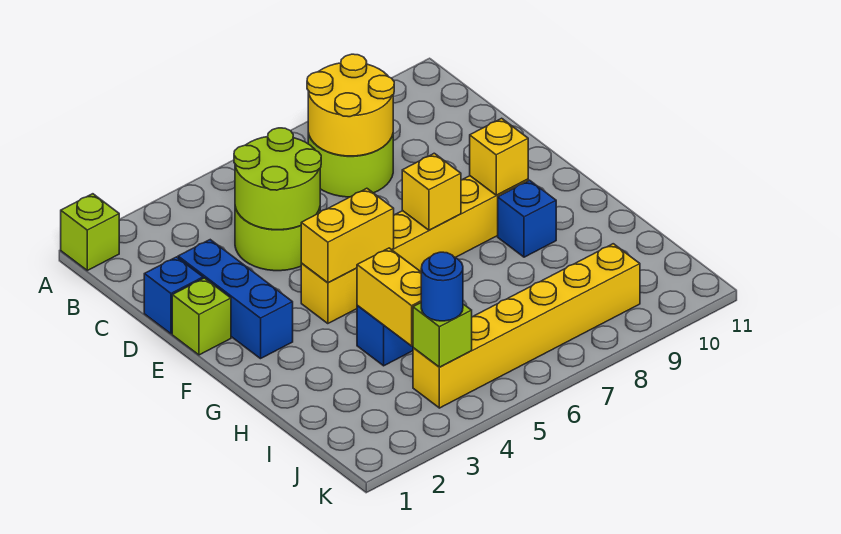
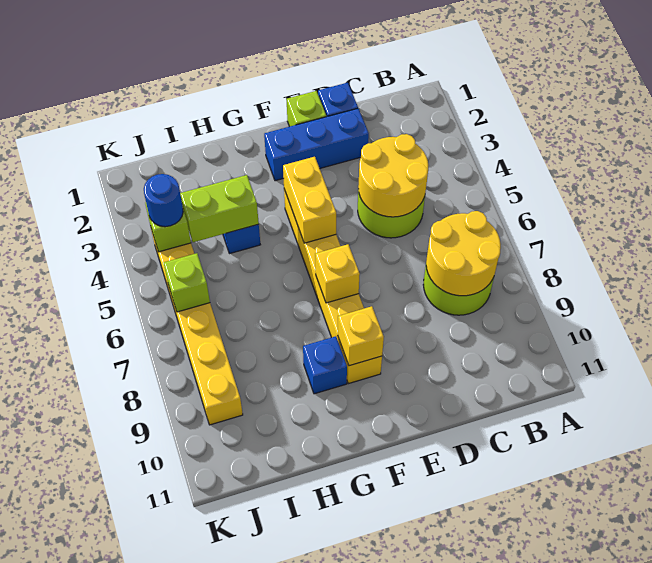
lime brick A1 level 1 -> lime brick J6 level 2
lime round brick C4:D5 level 2 -> yellow round brick C4:D5 level 2
yellow brick H4:I4 level 2 -> lime brick H4:I4 level 2

